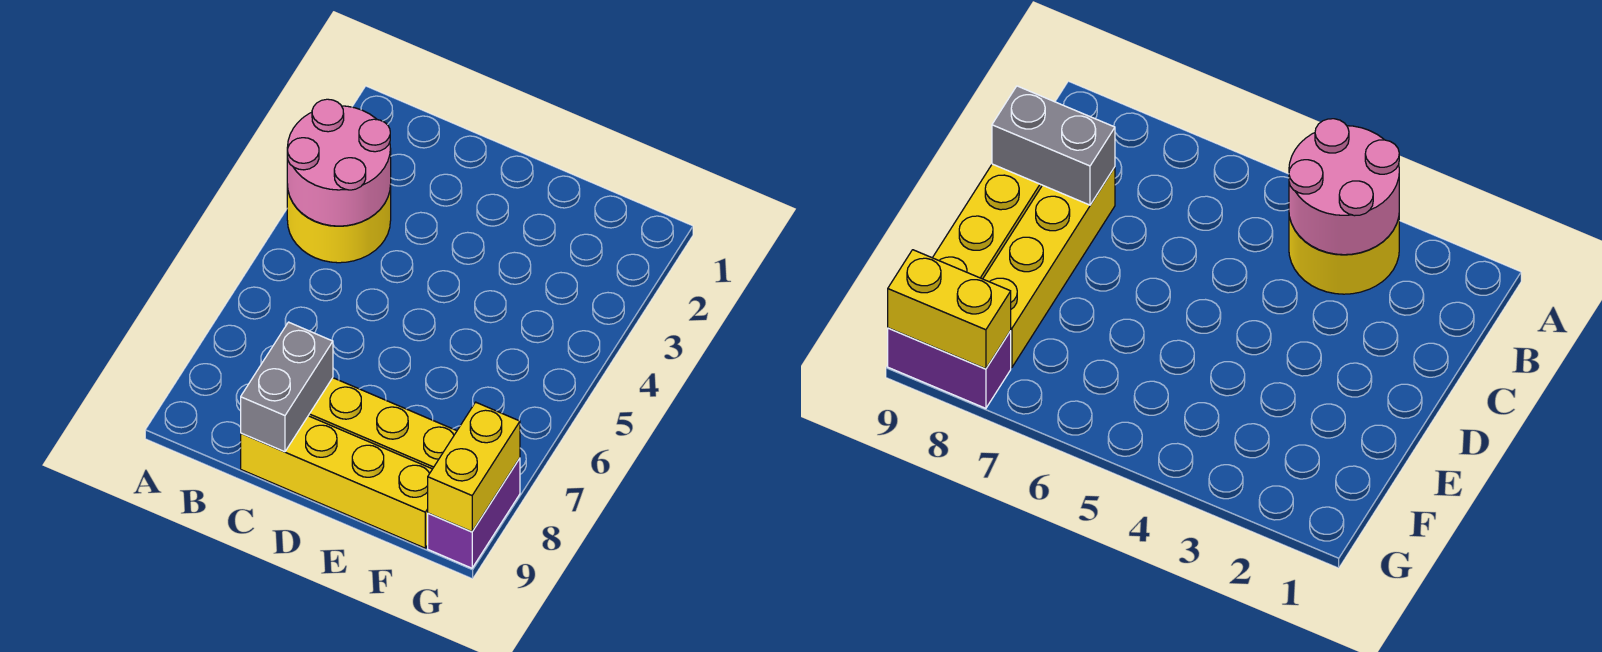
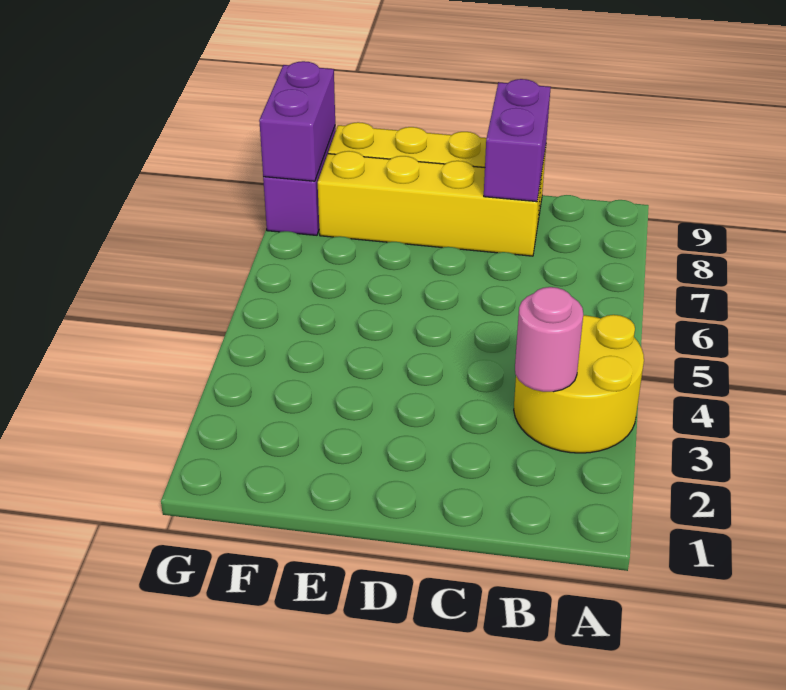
pink round brick A3:B4 level 2 -> pink round brick B3 level 2
grey brick C8:C9 level 2 -> purple brick C8:C9 level 2
yellow brick G8:G9 level 2 -> purple brick G8:G9 level 2

